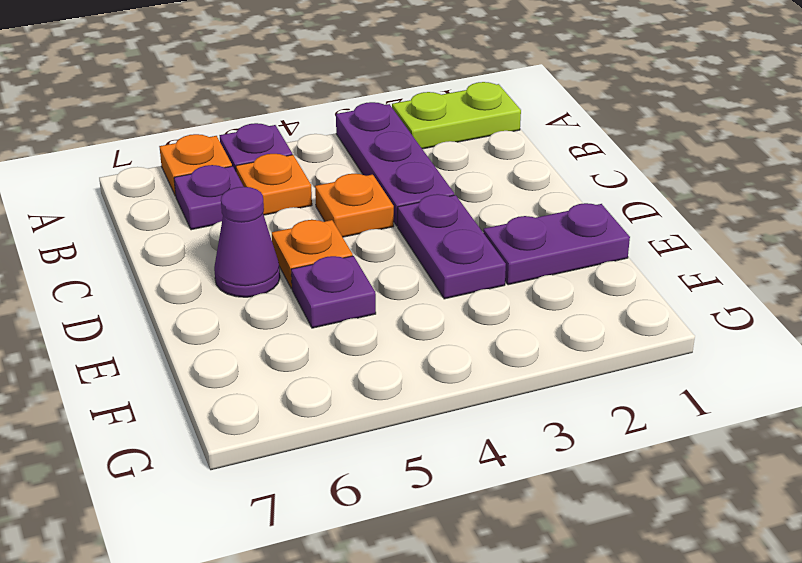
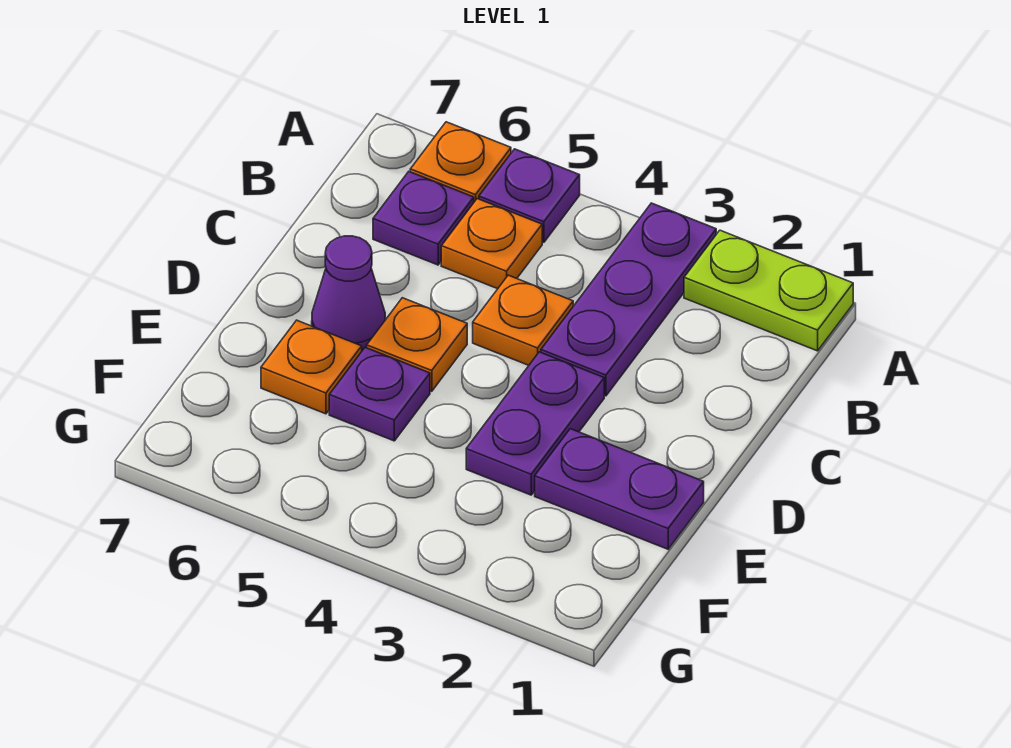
none -> orange plate E6 level 1

